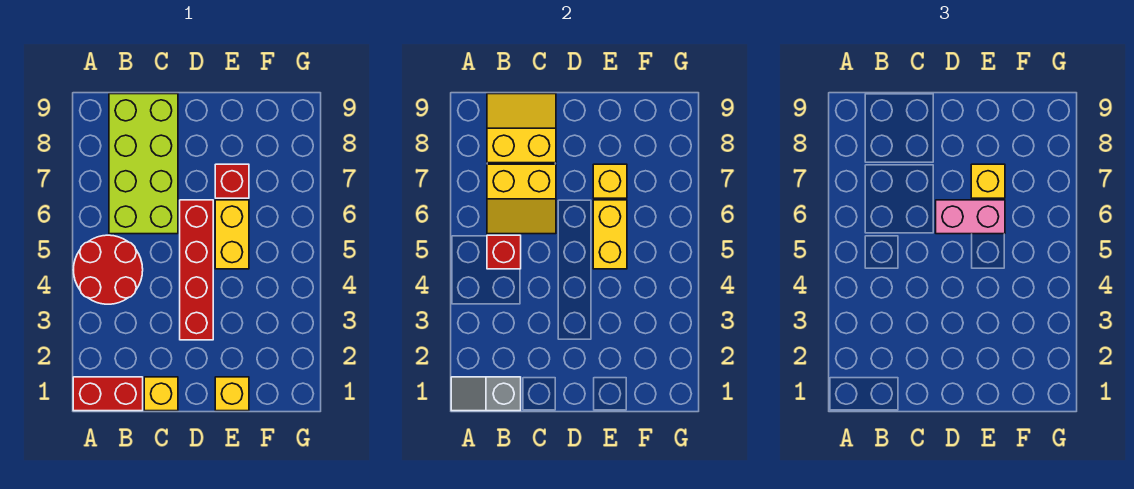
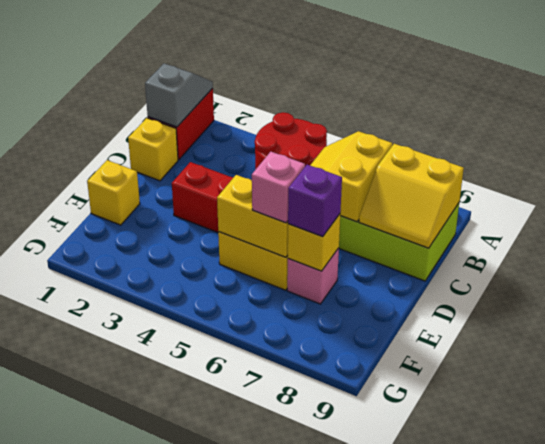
red brick B5 level 2 -> none
yellow slope B8:C9 level 2 top 8 -> yellow slope B8:C9 level 2 top B
pink brick D6:E6 level 3 -> pink brick E6 level 3
red brick E7 level 1 -> pink brick E7 level 1
yellow brick E7 level 3 -> purple brick E7 level 3

